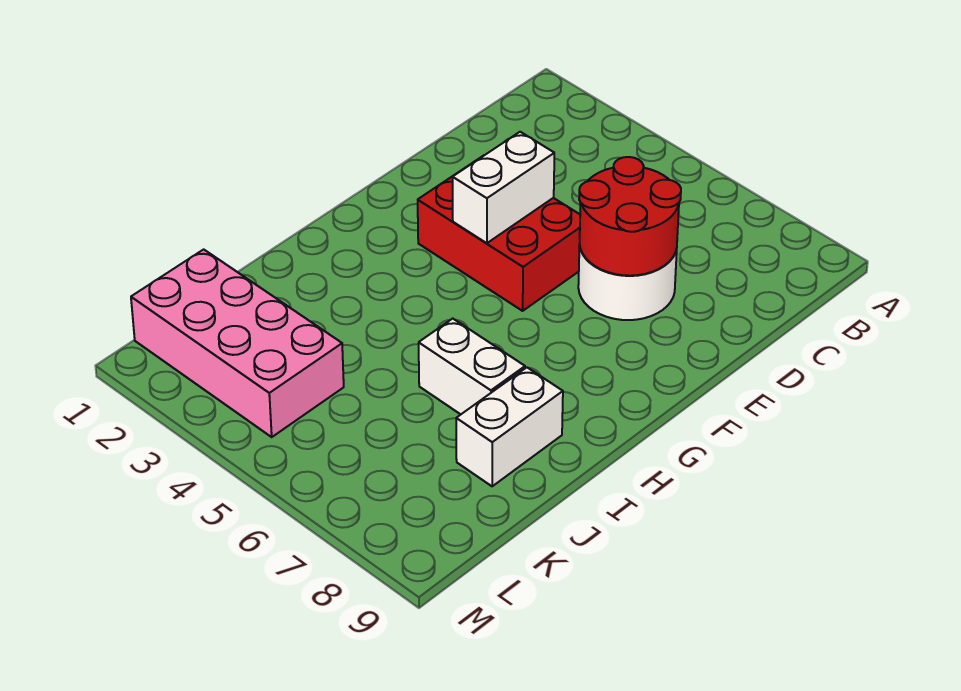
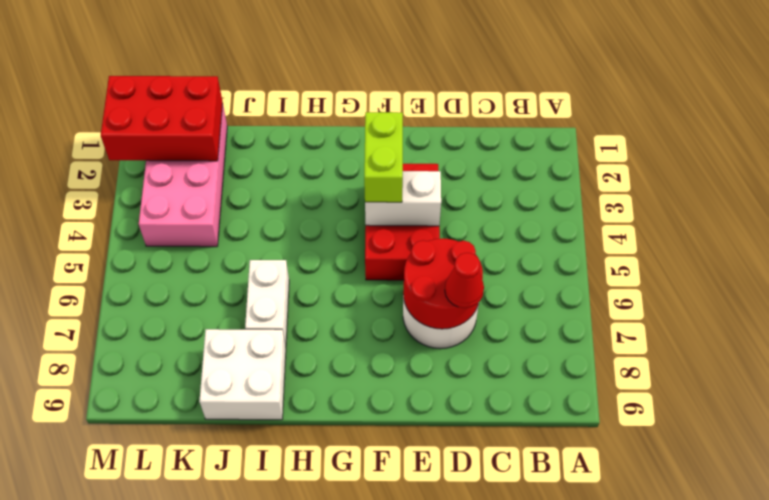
none -> red cone D7 level 3
none -> lime brick F3:F4 level 3
white brick I8:J8 level 1 -> white brick I8:J9 level 1
none -> red brick K1:M2 level 2

